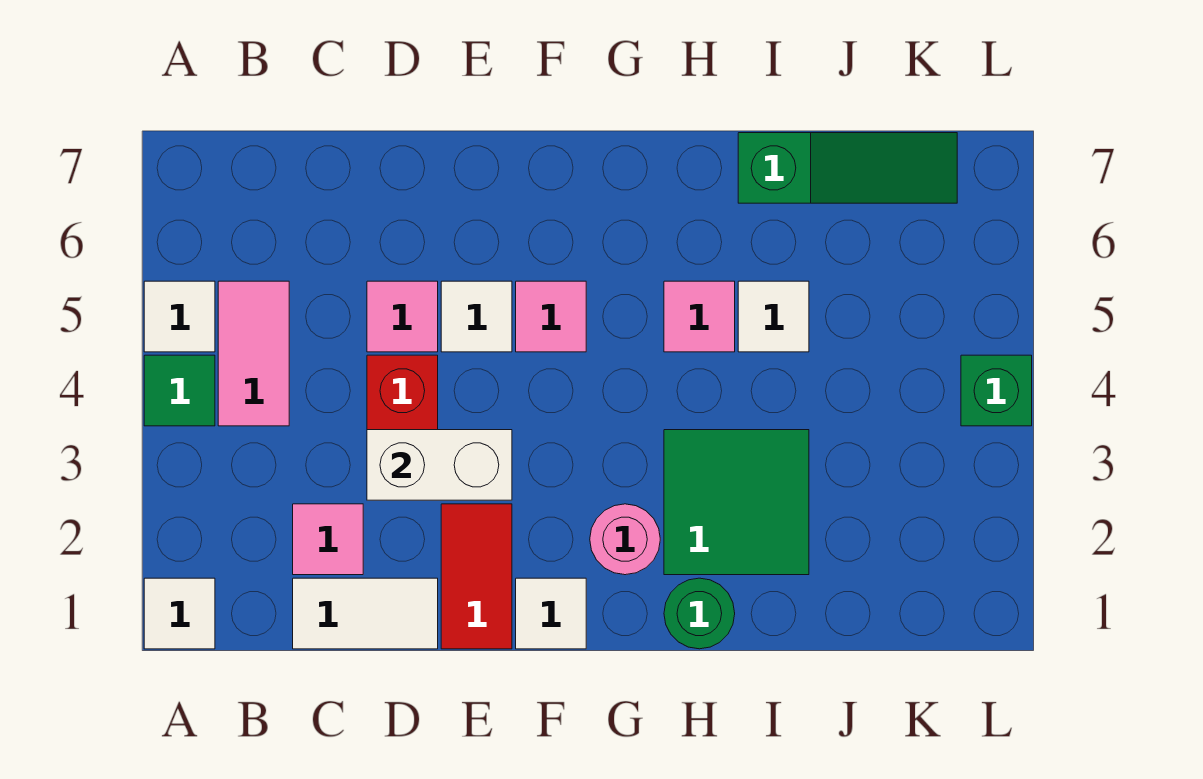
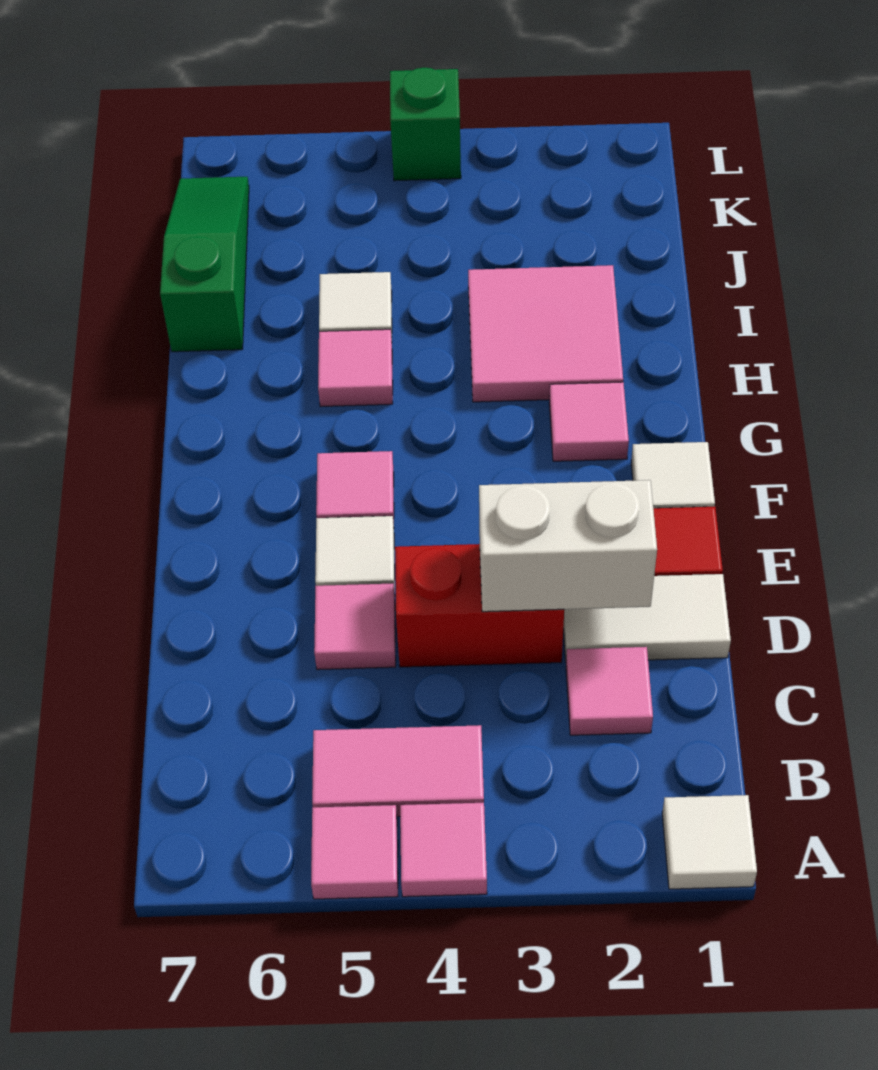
green tile A4 level 1 -> pink tile A4 level 1
white tile A5 level 1 -> pink tile A5 level 1
white tile C1:D1 level 1 -> white tile D1:D2 level 1
white brick D3:E3 level 2 -> white brick D2:D3 level 2
pink round brick G2 level 1 -> pink tile G2 level 1
green round brick H1 level 1 -> none
green tile H2:I3 level 1 -> pink tile H2:I3 level 1

